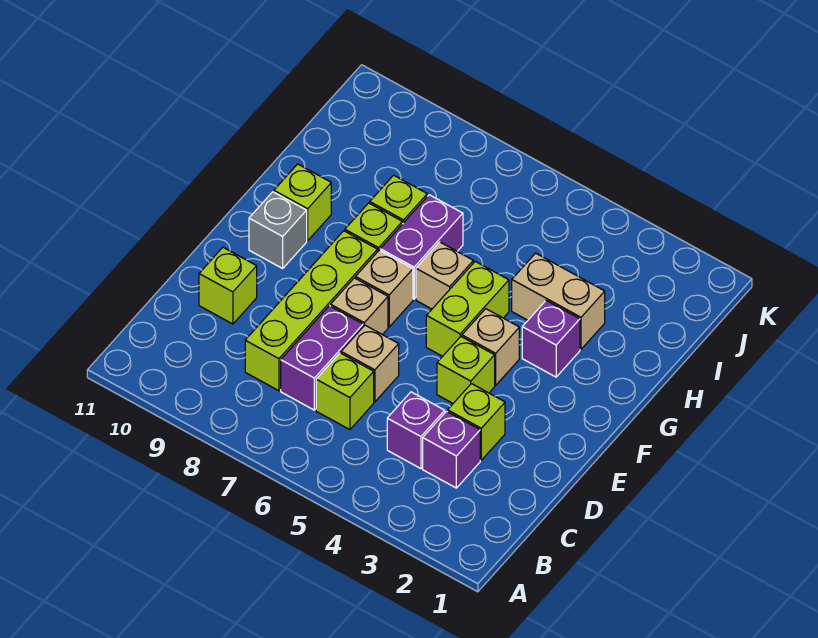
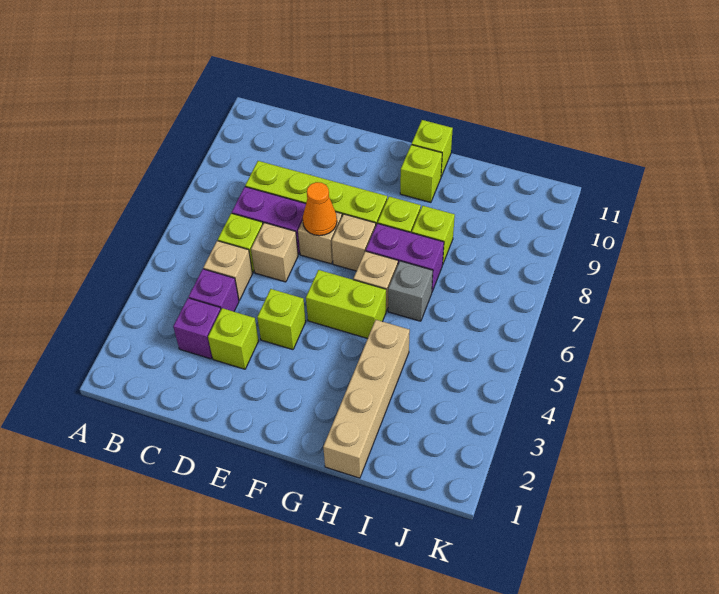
lime brick D10 level 1 -> lime brick G11 level 1
none -> orange cone E7 level 2
tan brick F4 level 1 -> tan brick C5 level 1
grey brick F10 level 1 -> grey brick H6 level 1
purple brick G3 level 1 -> none
tan brick H3:H4 level 1 -> tan brick H1:H4 level 1

